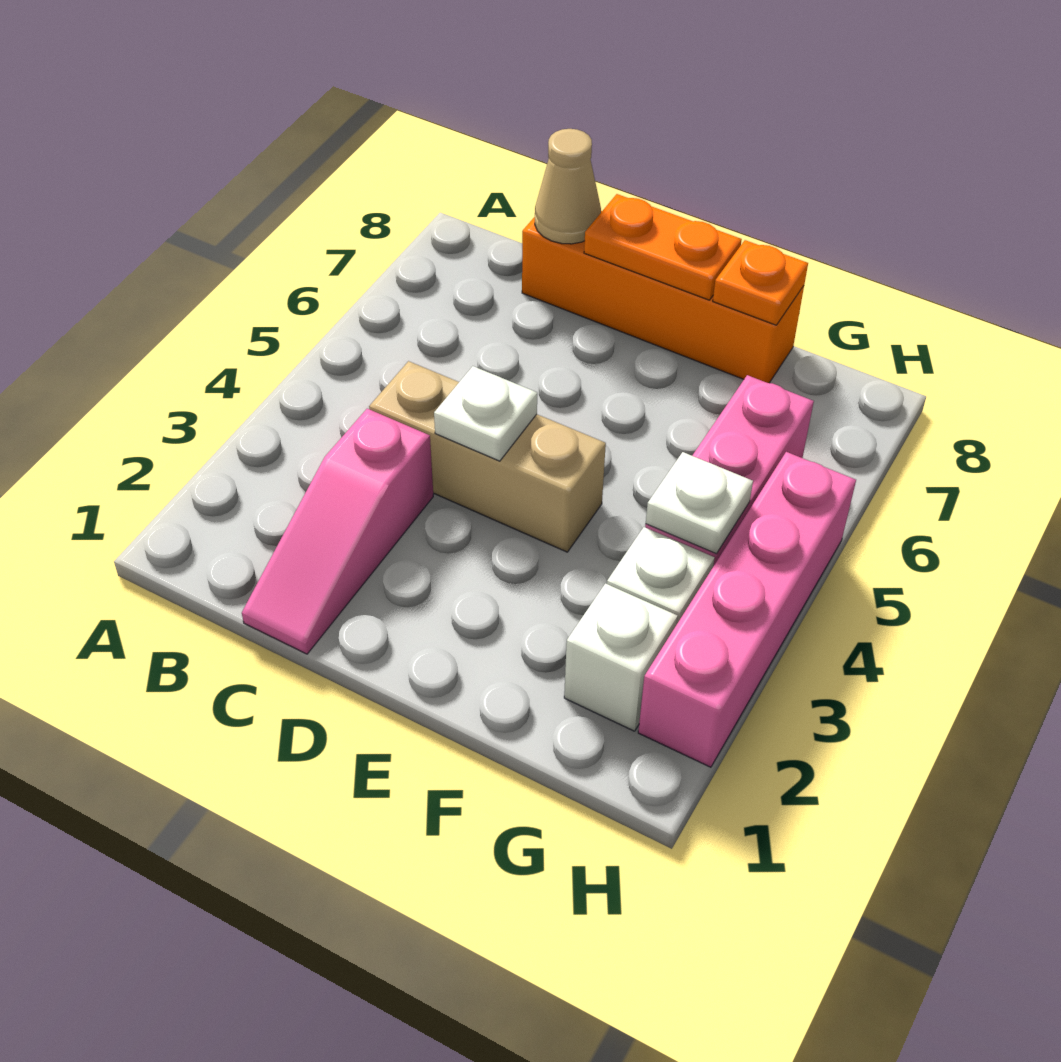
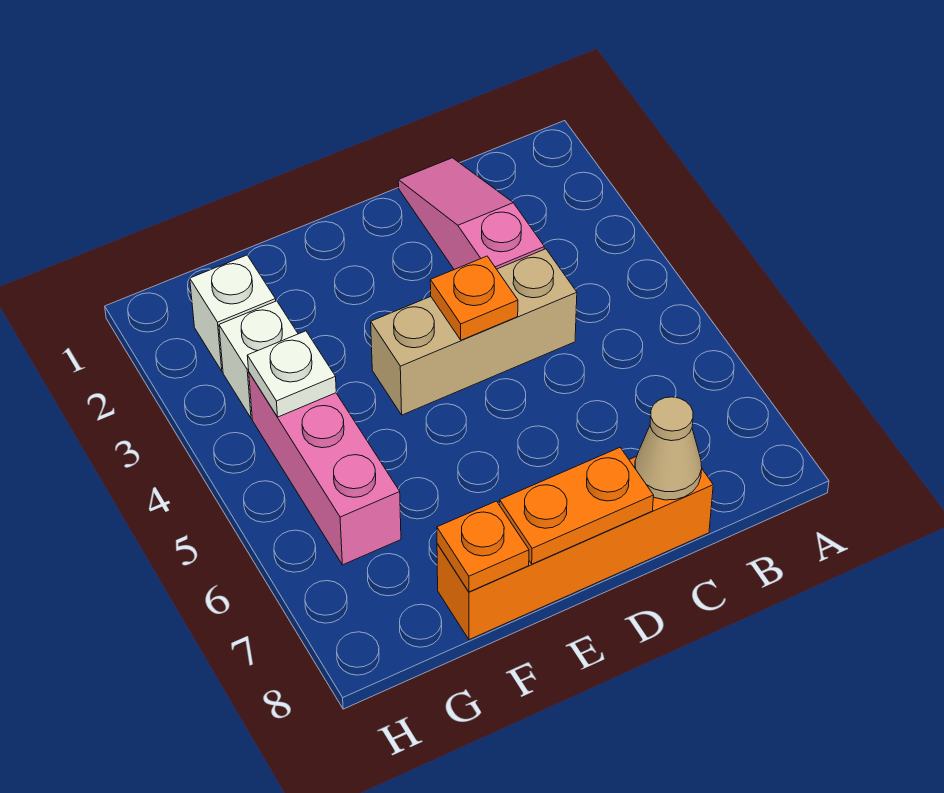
white plate D4 level 2 -> orange plate D4 level 2
pink brick H2:H5 level 1 -> none

